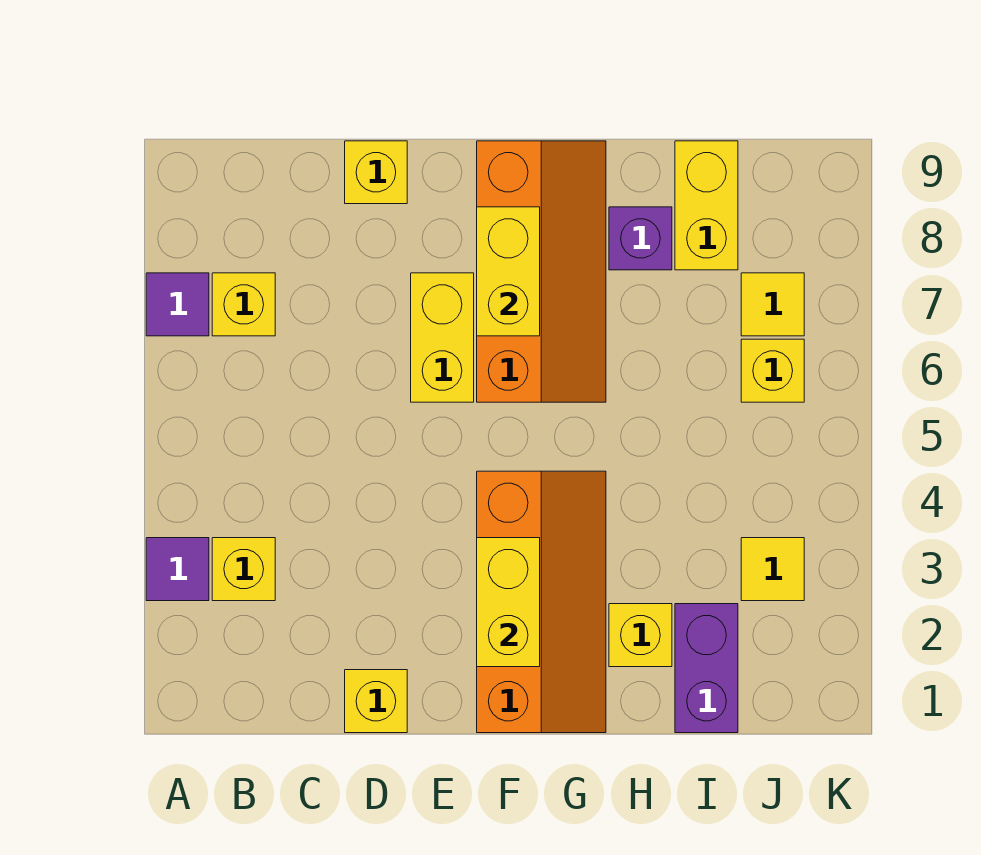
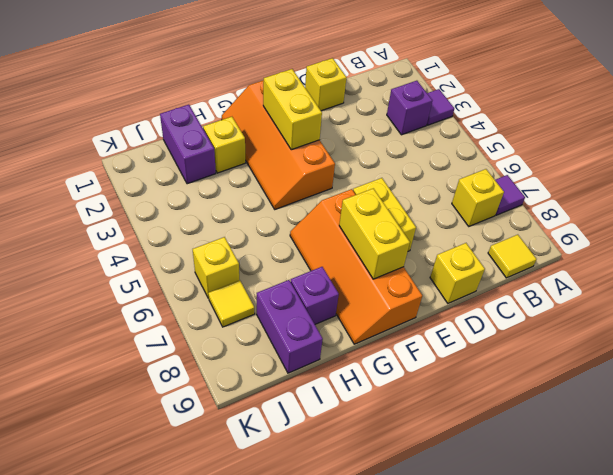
yellow brick B3 level 1 -> purple brick B3 level 1
yellow brick I8:I9 level 1 -> purple brick I8:I9 level 1
yellow tile J3 level 1 -> yellow tile B9 level 1

